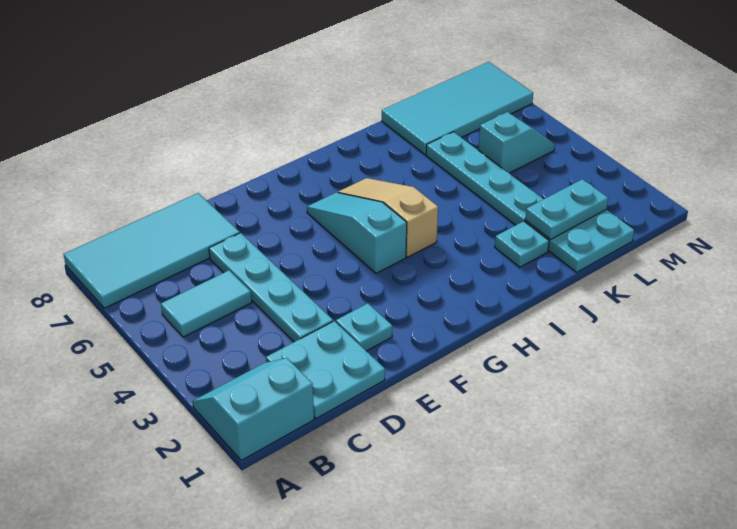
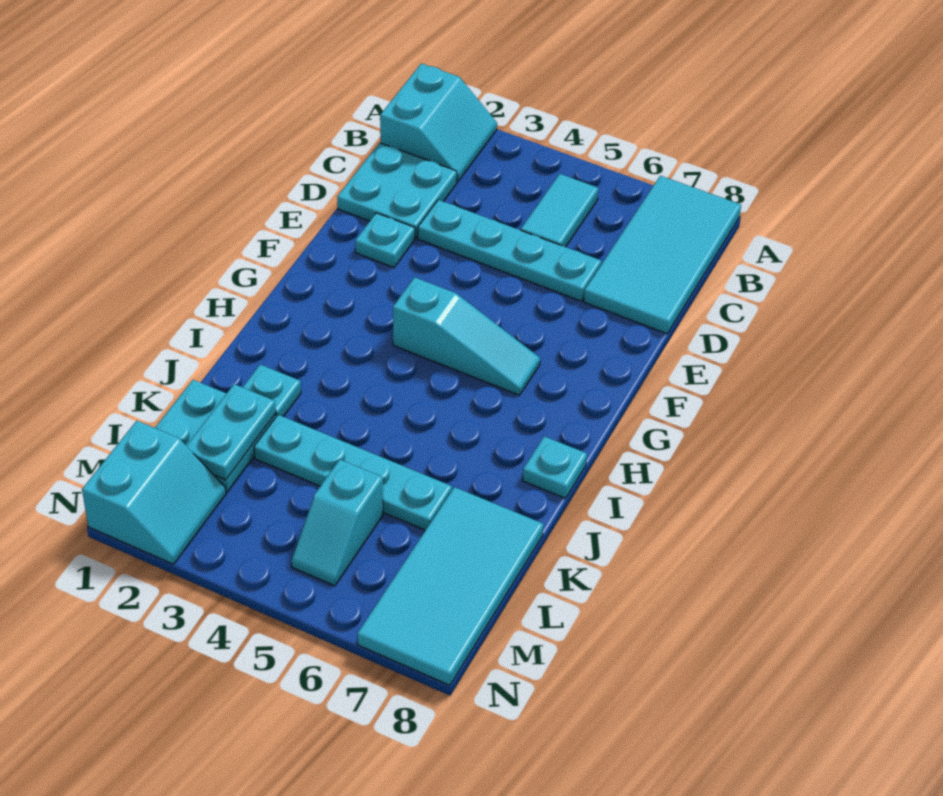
tan slope H4:H6 level 1 top 4 -> none
none -> cyan plate I8 level 1
none -> cyan slope M1:N2 level 1 top 1

